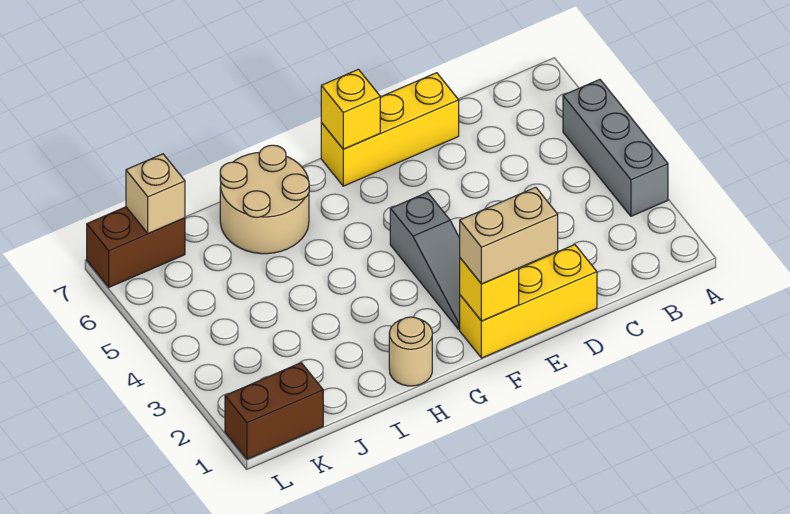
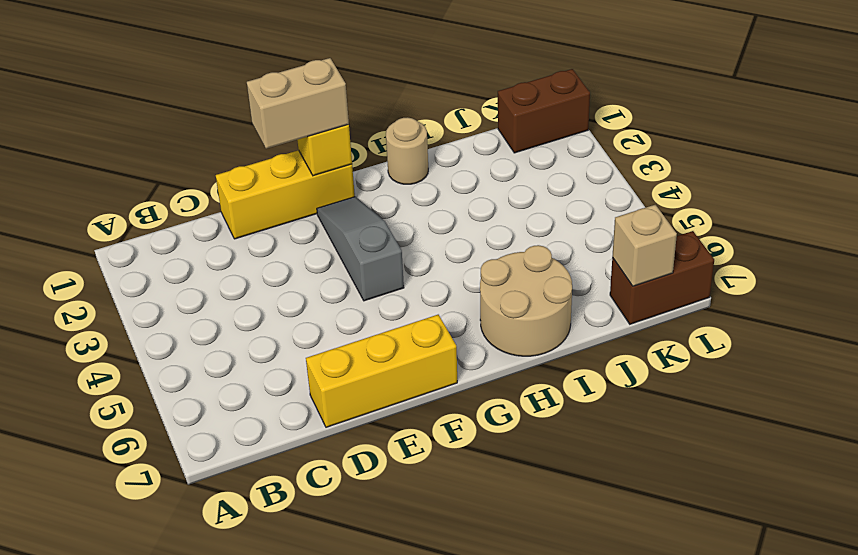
grey brick A3:A5 level 1 -> none
yellow brick F7 level 2 -> none

